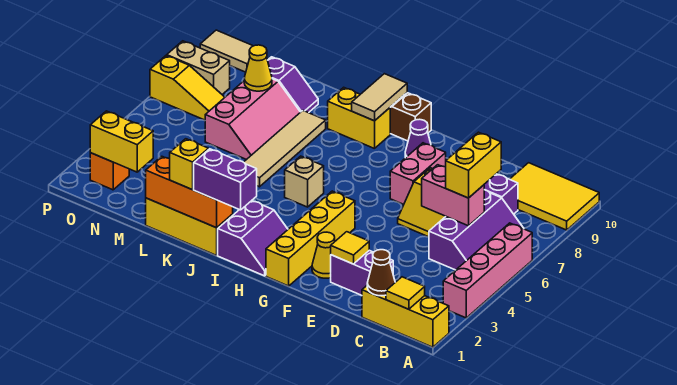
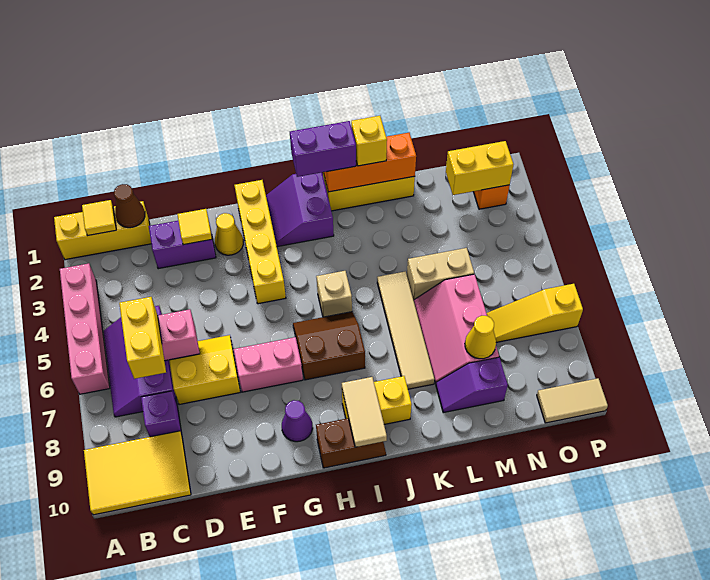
pink brick F7:F8 level 1 -> pink brick F7:G7 level 1
none -> brown slope H6:I7 level 1 top 7
tan brick O8:P8 level 1 -> tan brick L5:M5 level 1

